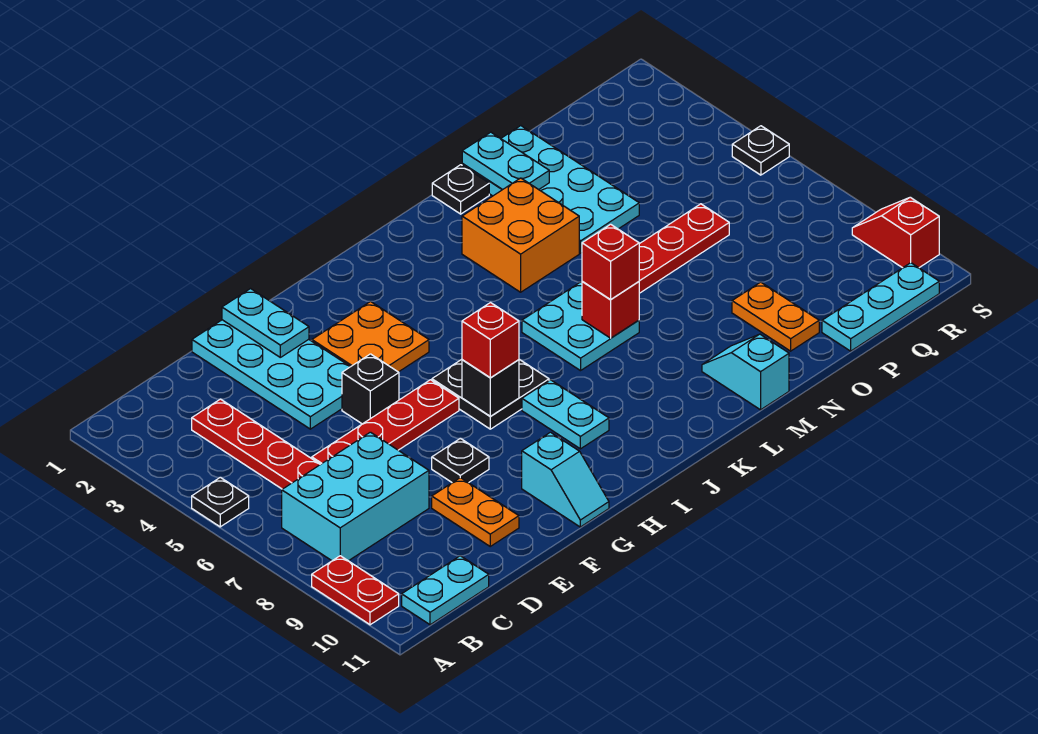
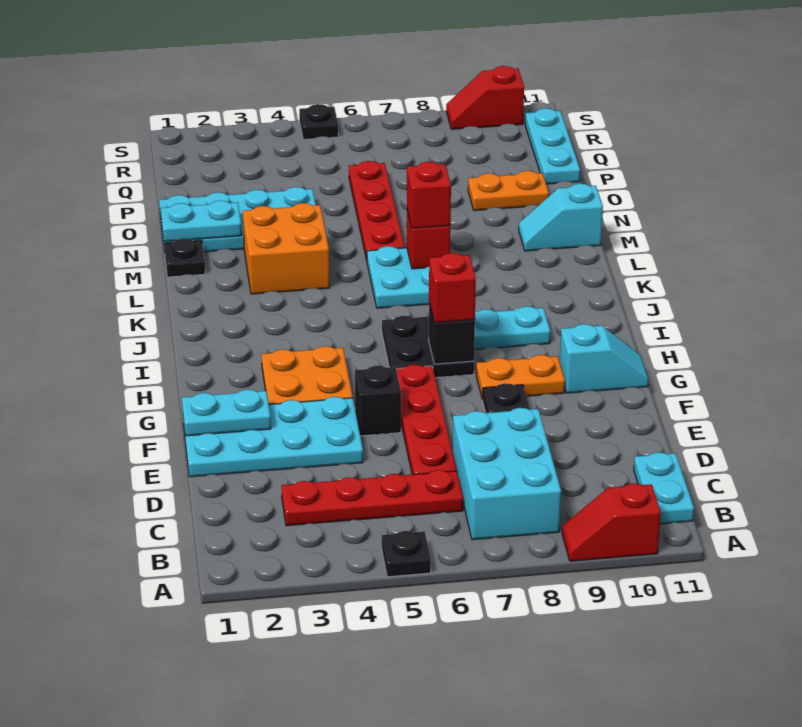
red plate A9:A10 level 1 -> red slope A9:A10 level 1 top 10
orange plate E9:E10 level 1 -> orange plate G8:G9 level 1

